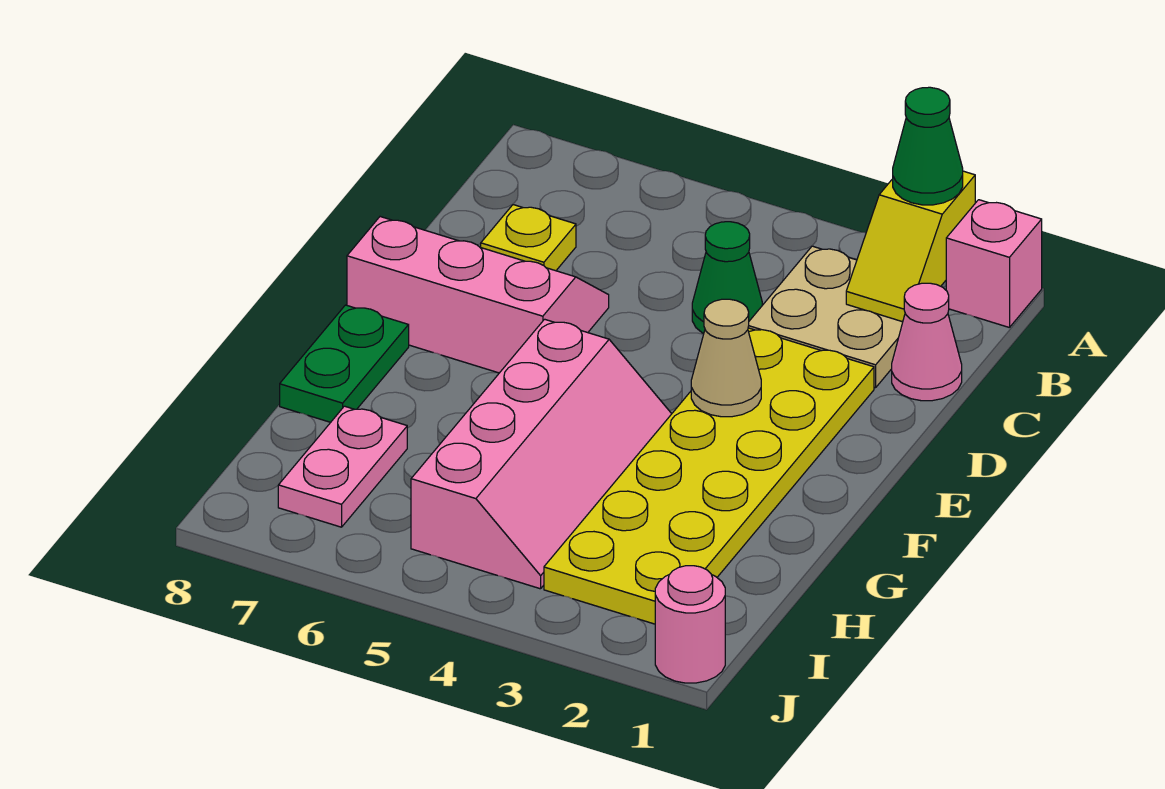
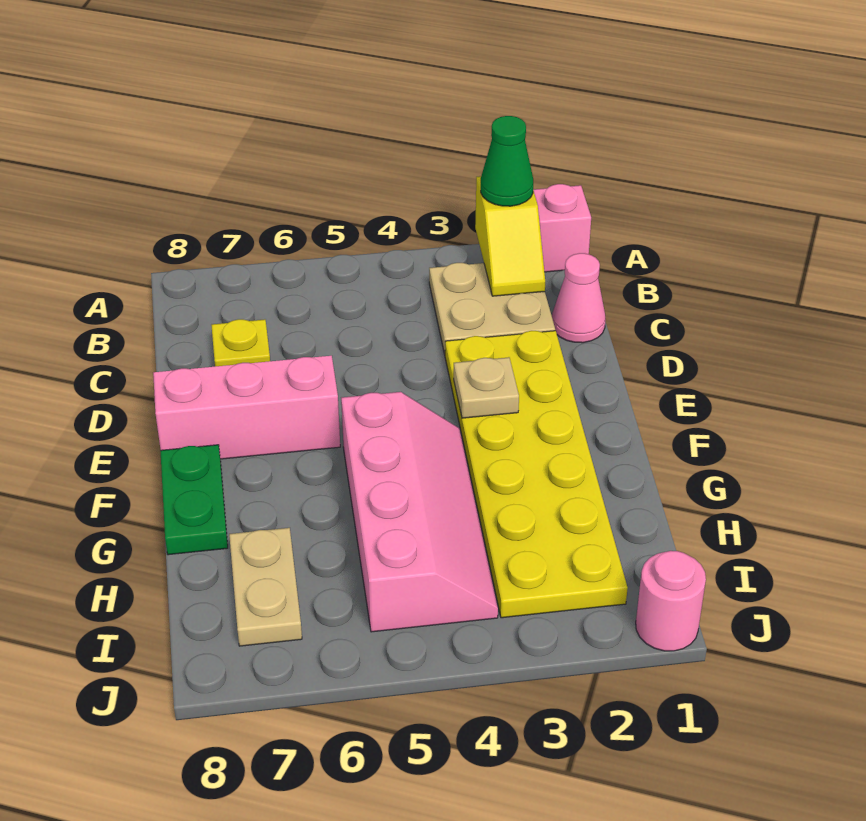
green cone C4 level 1 -> none
tan cone E3 level 2 -> tan plate E3 level 2
pink plate H7:I7 level 1 -> tan plate H7:I7 level 1

